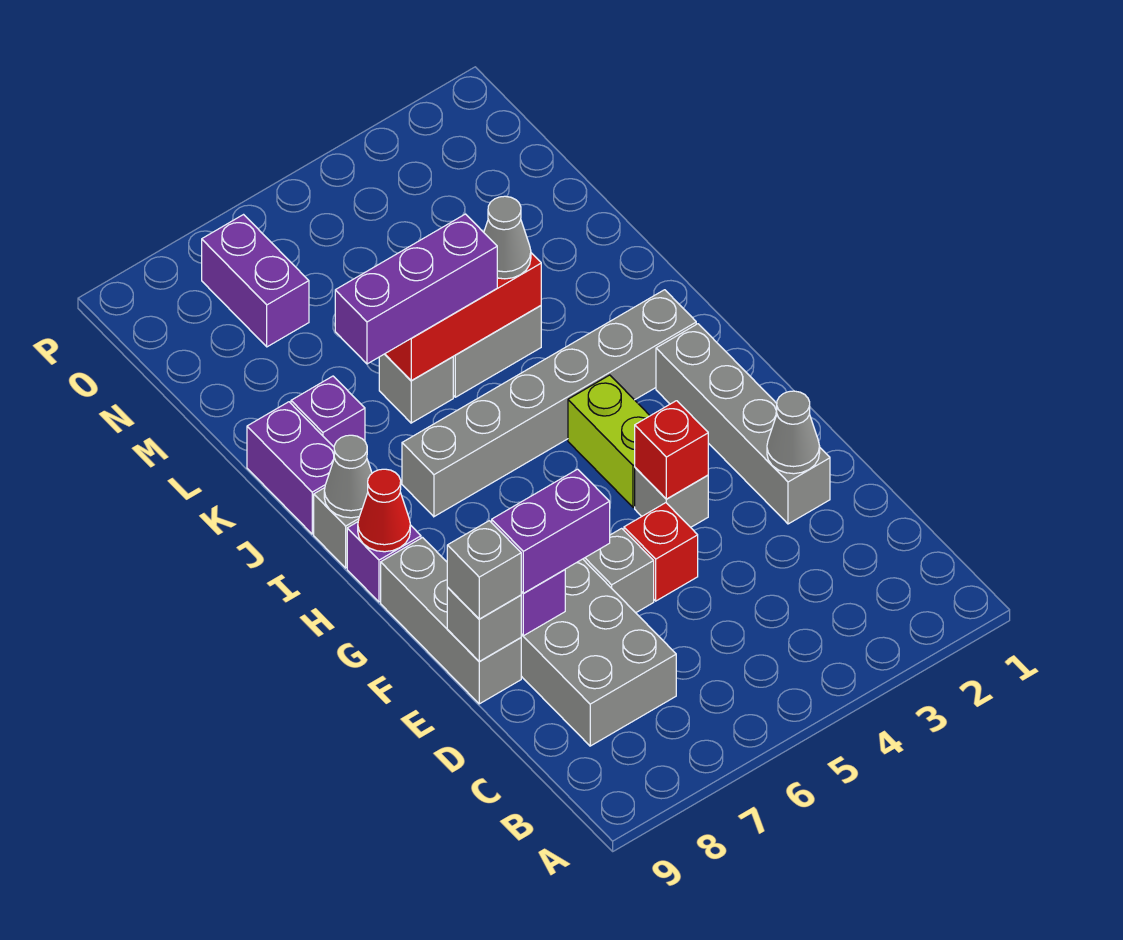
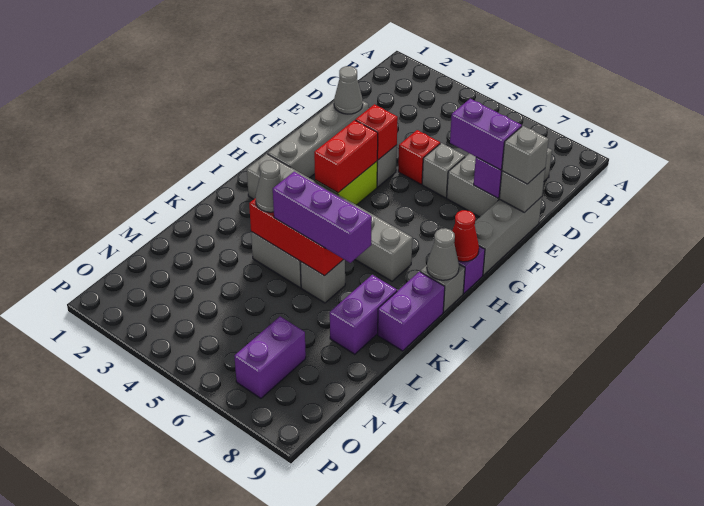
none -> red brick G4:H4 level 2
purple brick K8 level 1 -> purple brick K8:L8 level 1

